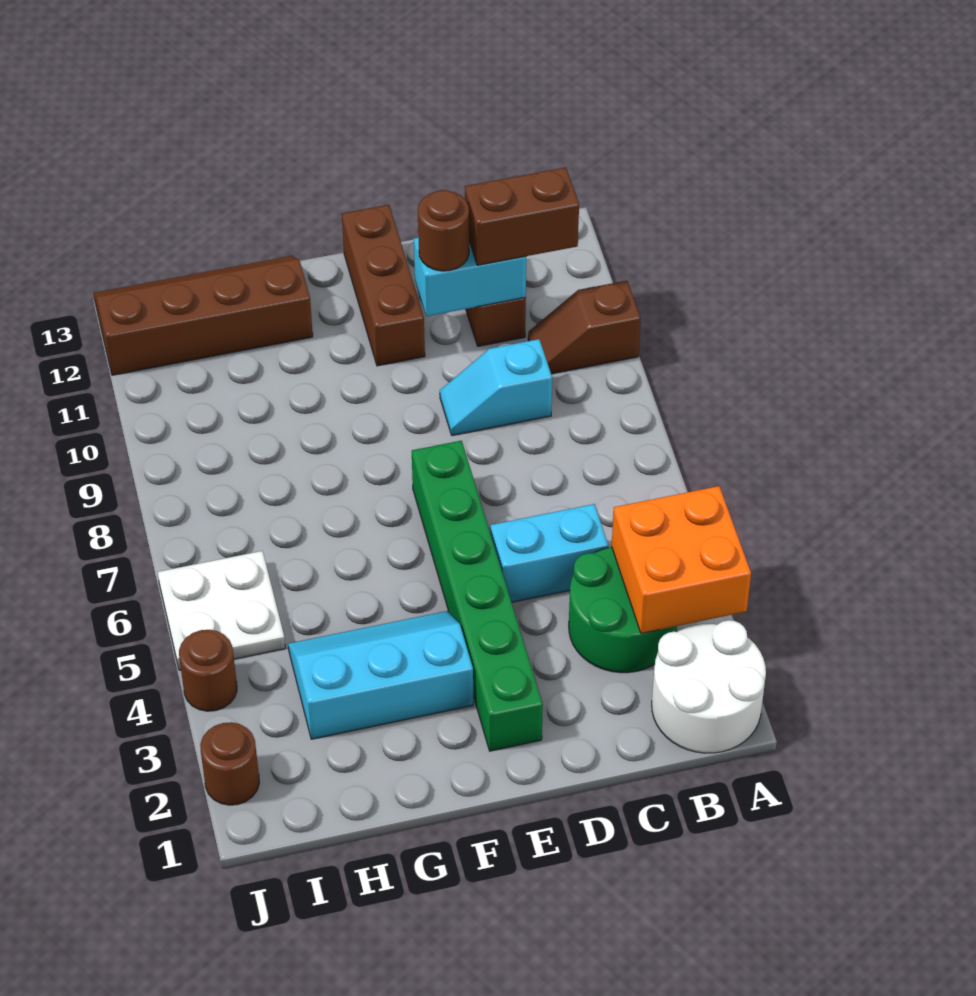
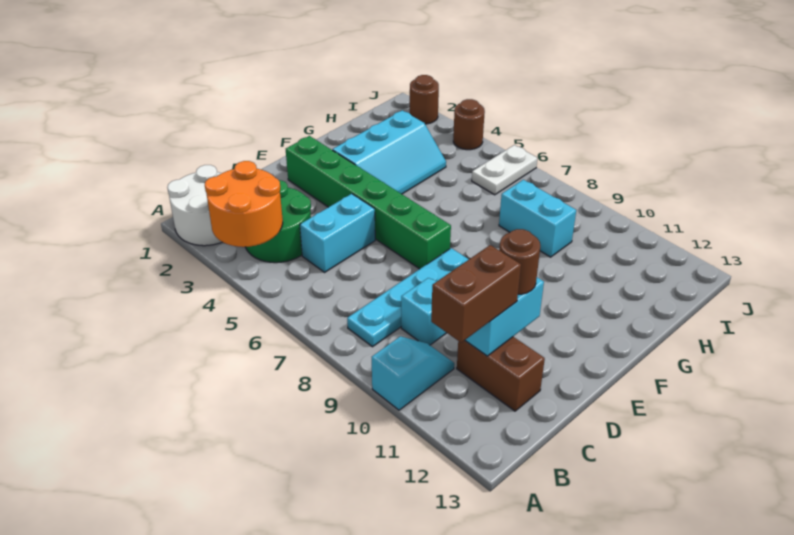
orange brick A3:B4 level 2 -> orange round brick A3:B4 level 2
brown slope A10:B10 level 1 top A -> cyan slope A10:B10 level 1 top A
none -> cyan plate B8:E8 level 1
brown brick E11:E13 level 1 -> none
brown slope G12:J13 level 1 top 12 -> none
none -> cyan brick H8:H9 level 1
white plate I5:J6 level 1 -> white plate I6:J6 level 1

